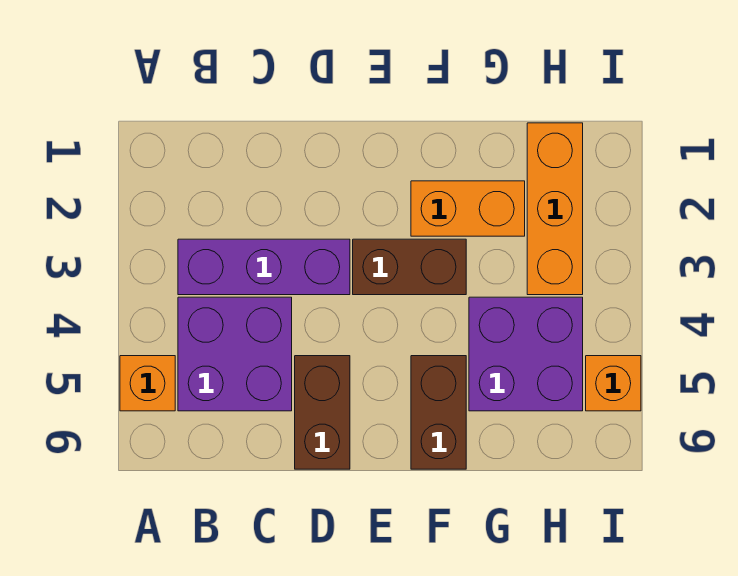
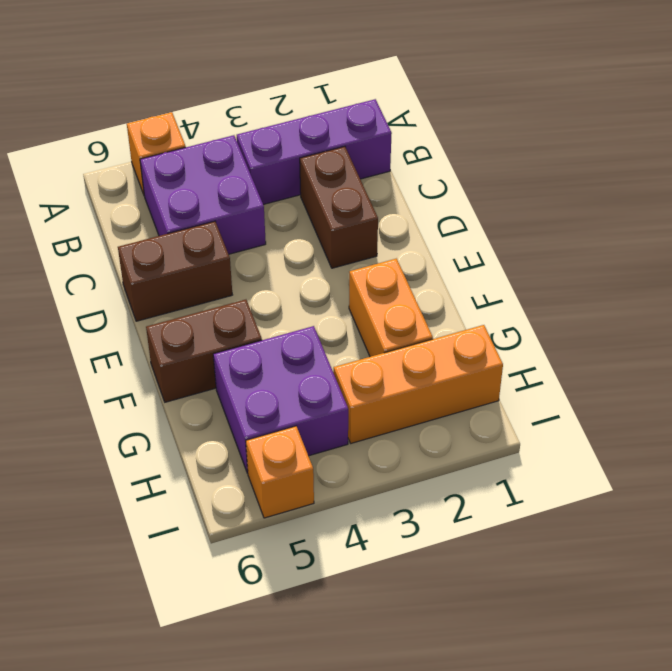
purple brick B3:D3 level 1 -> purple brick B1:B3 level 1
brown brick E3:F3 level 1 -> brown brick C2:D2 level 1

